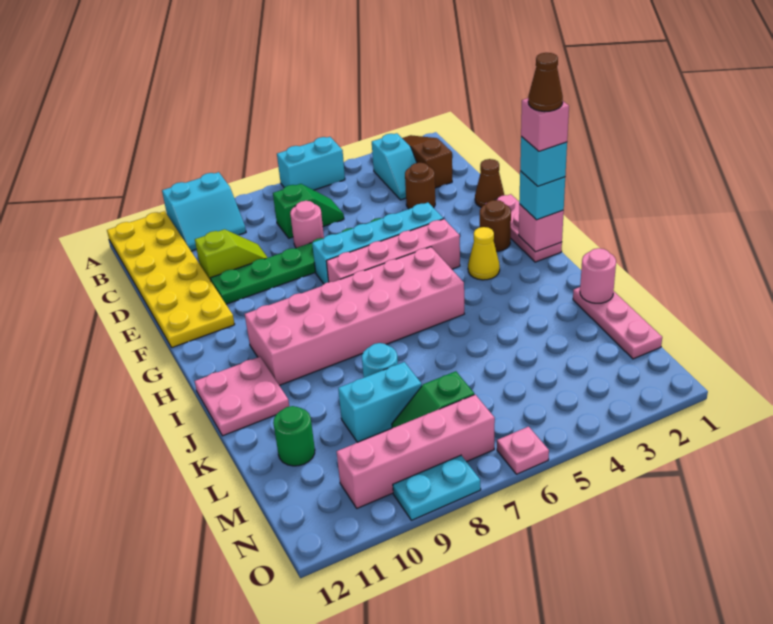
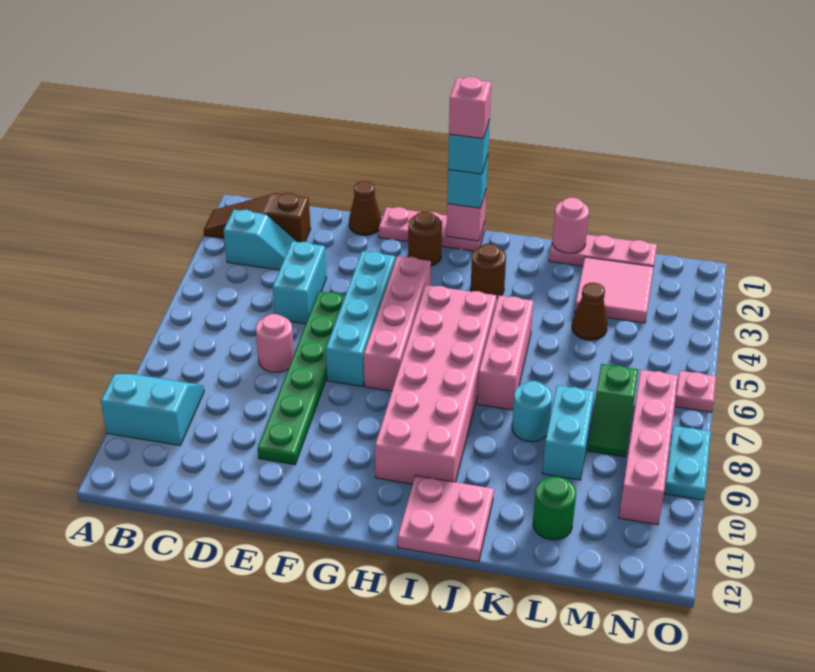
cyan brick A5:A6 level 1 -> cyan brick D4:D5 level 1
cyan slope A9:B10 level 1 top A -> cyan slope A9:B10 level 1 top 10
yellow plate A11:F12 level 1 -> none
green slope C6:C7 level 1 top 7 -> none
brown round brick D3 level 1 -> brown round brick I3 level 1
lime slope D9:D10 level 1 top 10 -> none
brown cone H1 level 6 -> brown cone L4 level 1
yellow cone H3 level 1 -> none
none -> pink brick J5:J7 level 1
none -> pink tile L2:M3 level 1

